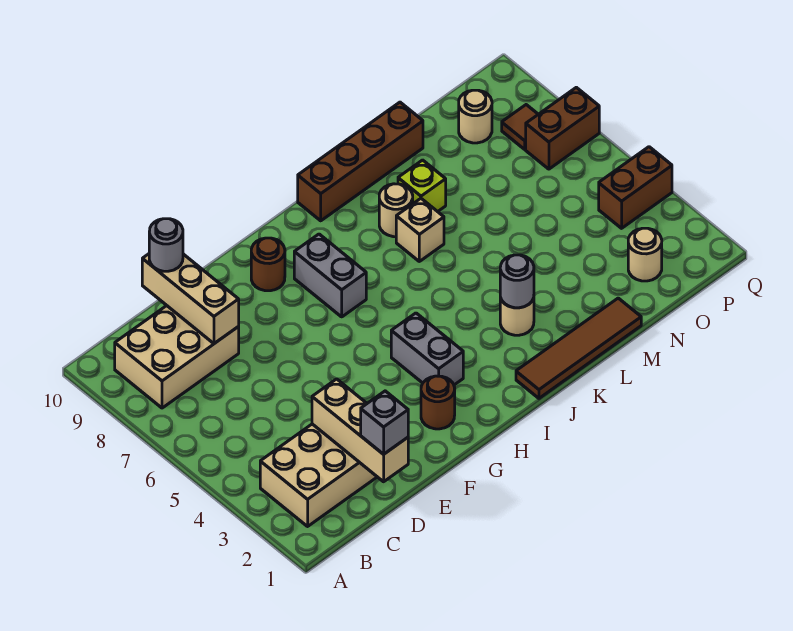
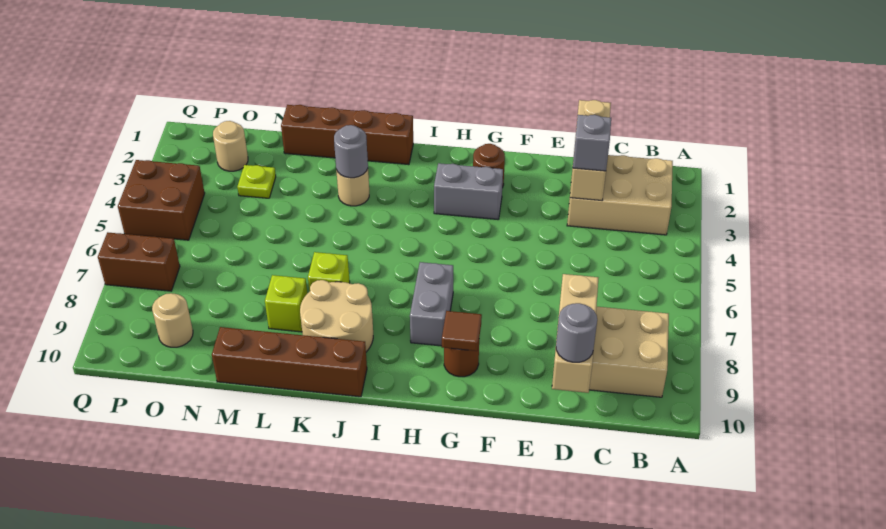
grey brick D1 level 3 -> grey brick D3 level 3
grey brick H3:H4 level 1 -> grey brick G3:H3 level 1
brown tile J1:M1 level 1 -> brown brick J1:M1 level 1
tan brick K7 level 1 -> lime brick K7 level 1
tan round brick K8 level 1 -> tan round brick J8:K9 level 1
none -> lime plate N3 level 1
brown brick P4:Q4 level 1 -> brown brick P4:Q5 level 1
brown tile P8 level 1 -> brown tile G9 level 2

